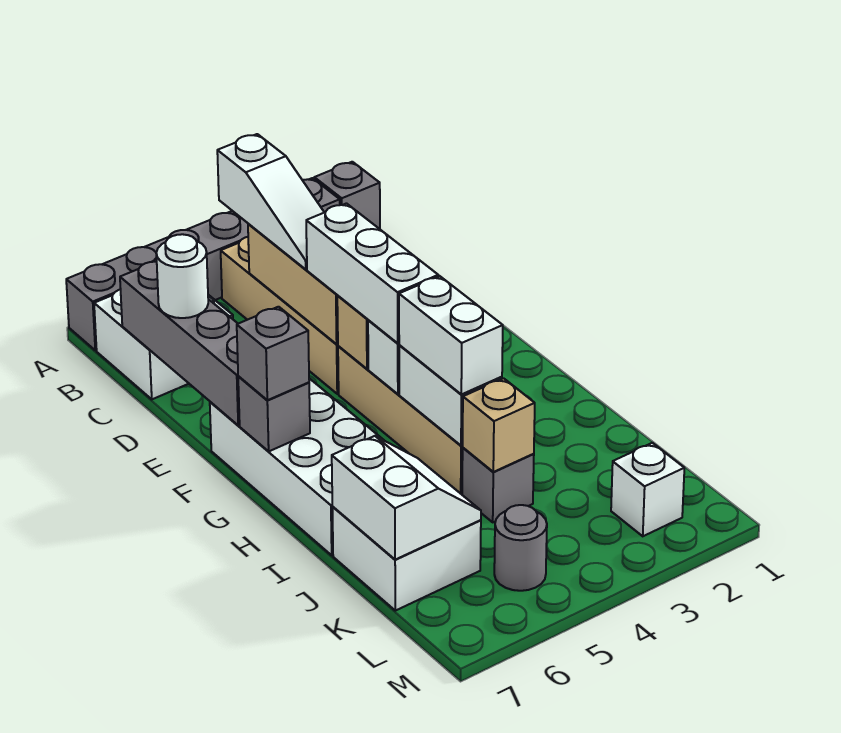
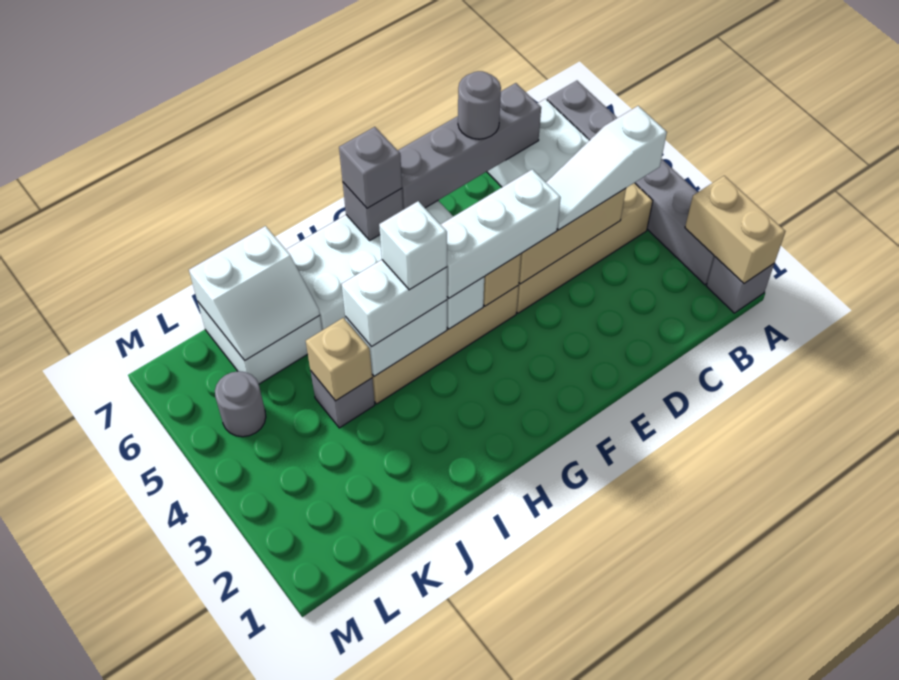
none -> tan brick A1:A2 level 2
white round brick D7 level 3 -> grey round brick D7 level 3
white brick L2 level 1 -> white brick H4 level 4

